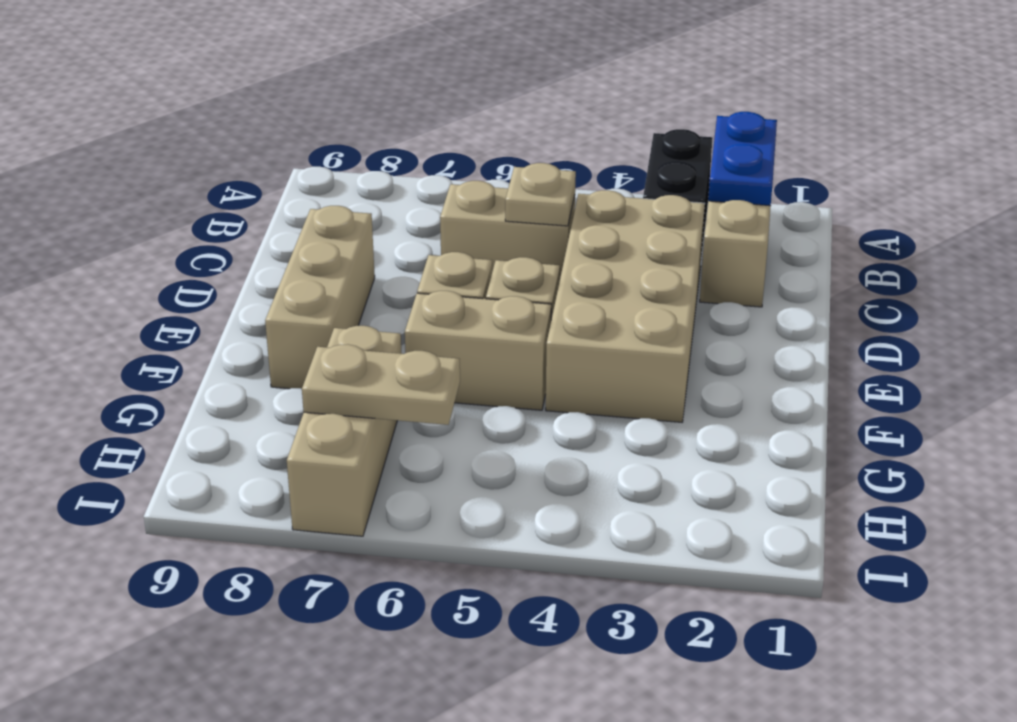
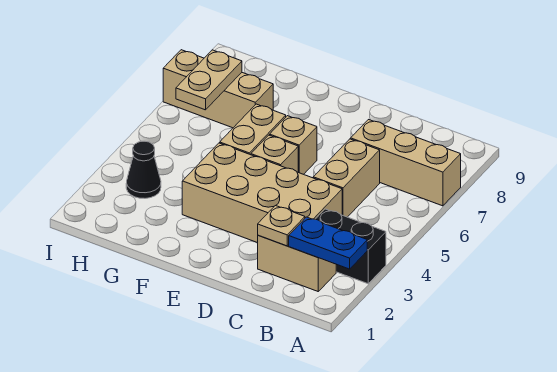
tan plate C5 level 2 -> tan plate C2 level 2
tan brick D8:F8 level 1 -> tan brick A7:C7 level 1
none -> black cone H3 level 1

